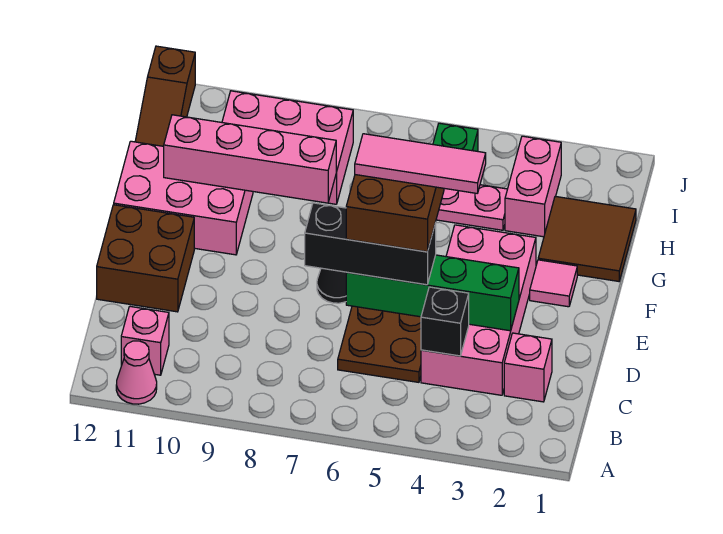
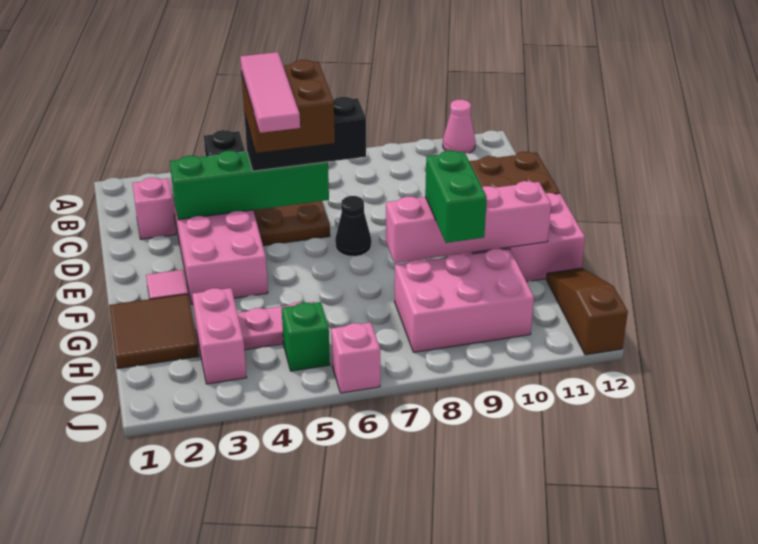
pink brick B11 level 1 -> pink brick J6 level 1
pink tile E4:E6 level 5 -> pink tile D5:F5 level 5
none -> green brick G9:H9 level 3

